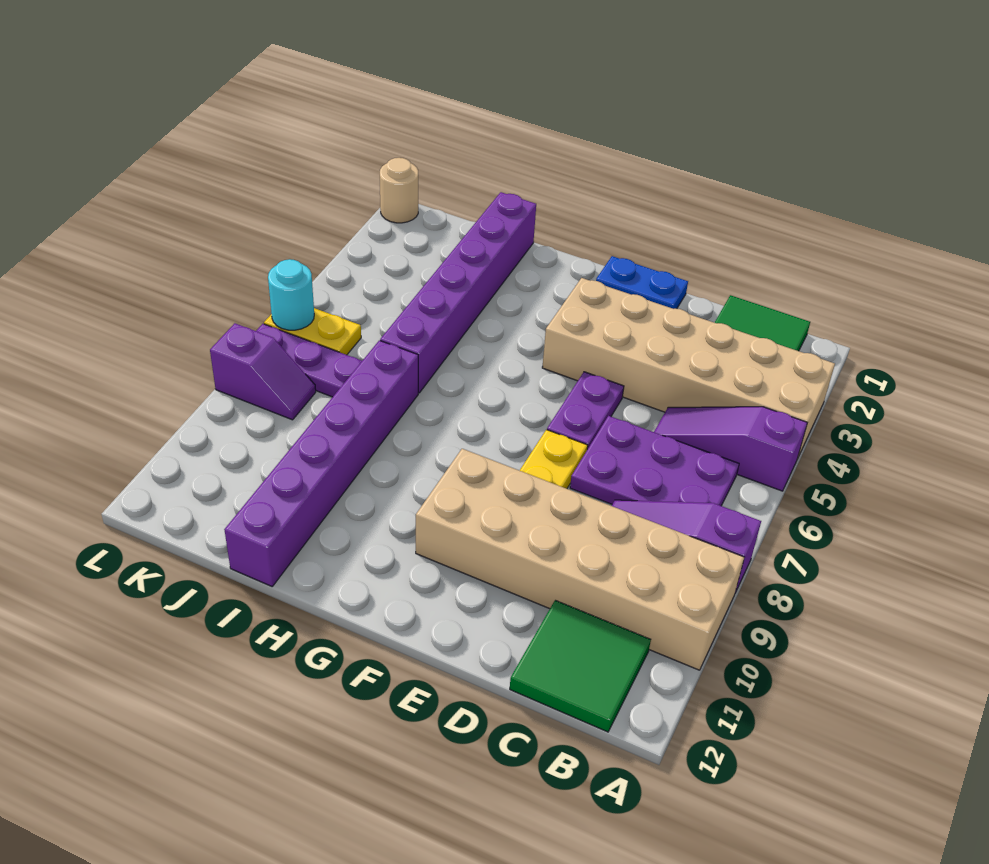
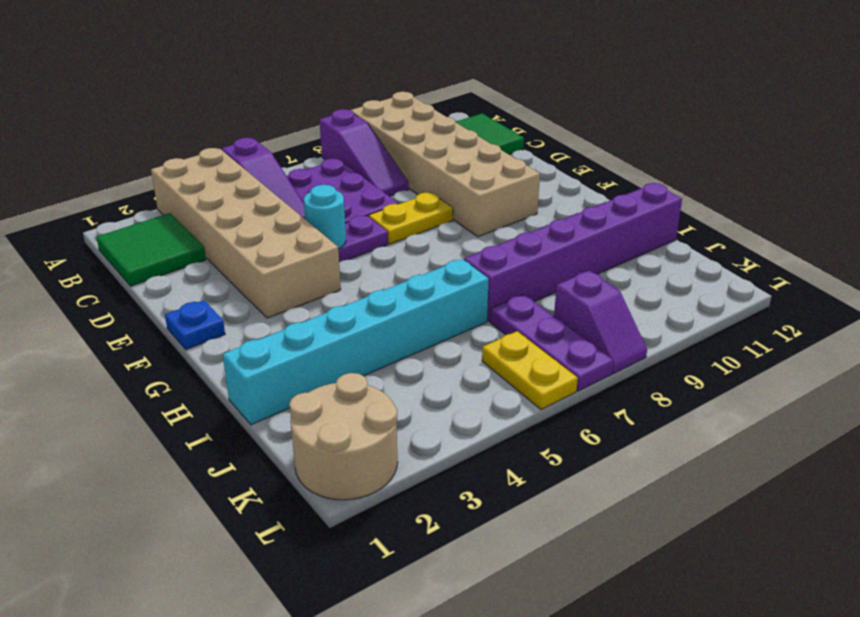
blue plate E1:F1 level 1 -> blue plate F1 level 1
purple brick I1:I6 level 1 -> cyan brick I1:I6 level 1
purple slope K8:L8 level 1 top L -> purple slope K8:L8 level 1 top K
tan round brick L1 level 1 -> tan round brick K1:L2 level 1
cyan round brick L6 level 2 -> cyan round brick E5 level 2

